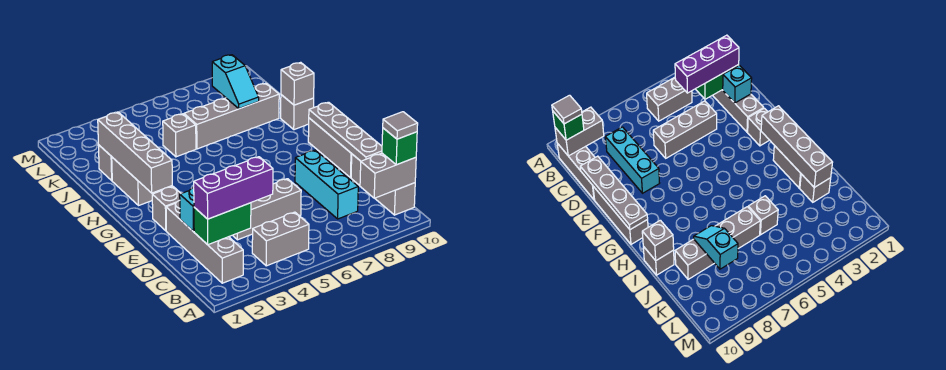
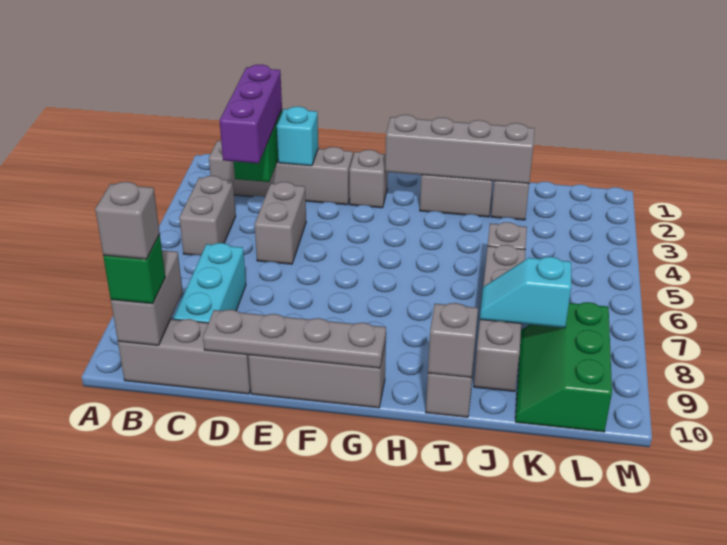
grey tile B10 level 4 -> grey brick B10 level 4
cyan brick C8:E8 level 1 -> cyan brick C7:C9 level 1
grey brick D4:D6 level 1 -> grey brick D4:D5 level 1
none -> green slope K8:L10 level 1 top L

